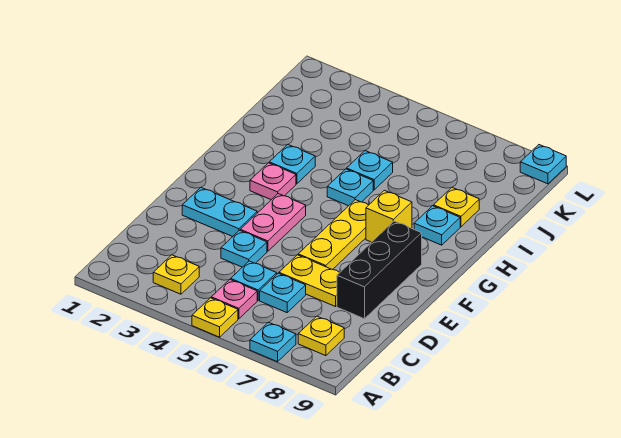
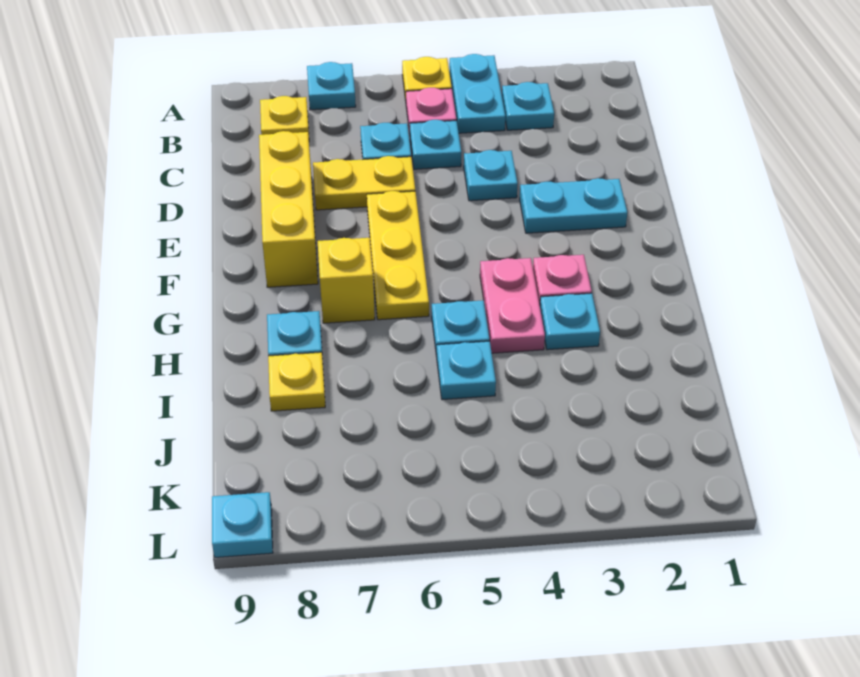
none -> cyan plate A4:B4 level 1
yellow plate B3 level 1 -> cyan plate B3 level 1
black brick D8:F8 level 1 -> yellow brick D8:F8 level 1
pink plate E4:F4 level 1 -> pink plate G4:H4 level 1

